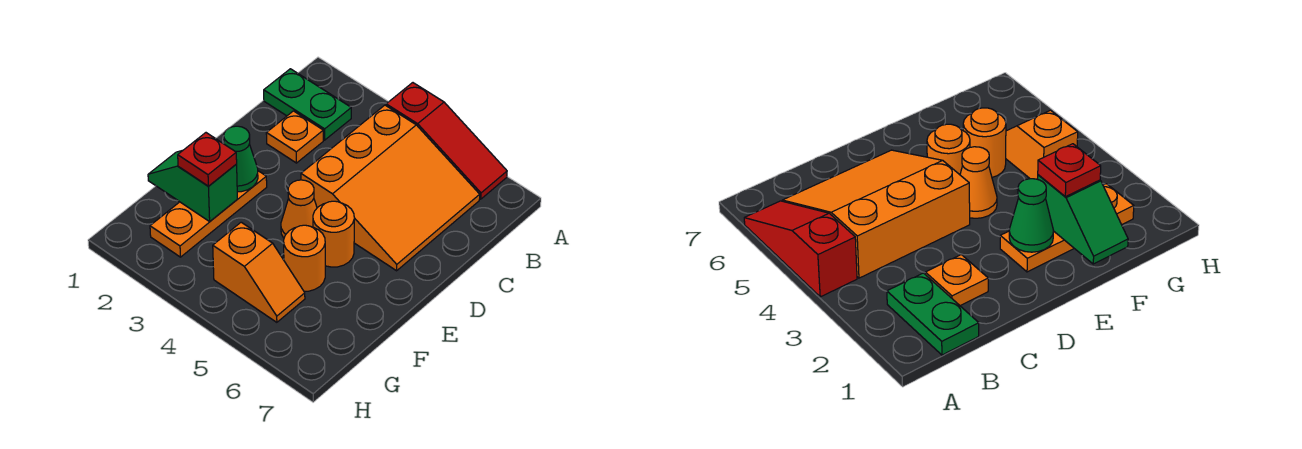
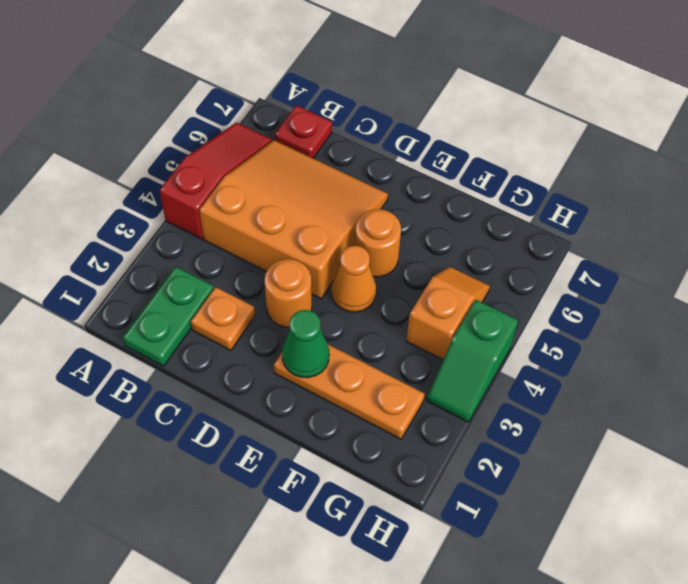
green slope F1:F2 level 2 top 2 -> green slope H3:H4 level 1 top 4
red plate F2 level 3 -> red plate B7 level 1
orange round brick F5 level 1 -> orange round brick D3 level 1

